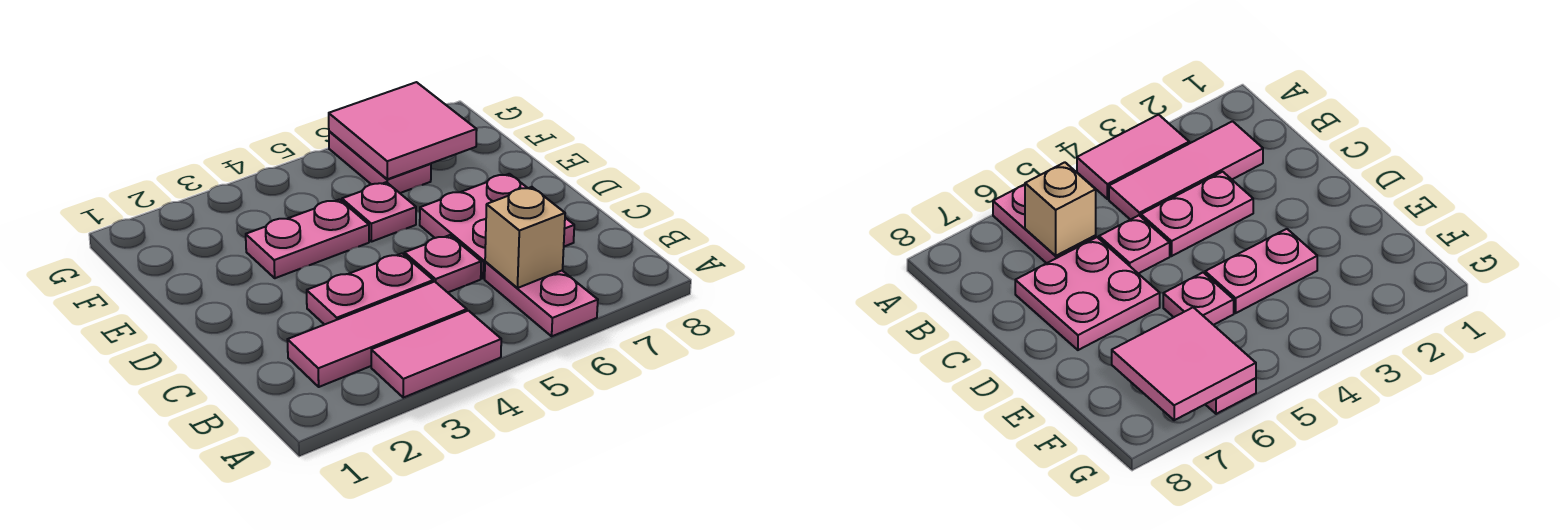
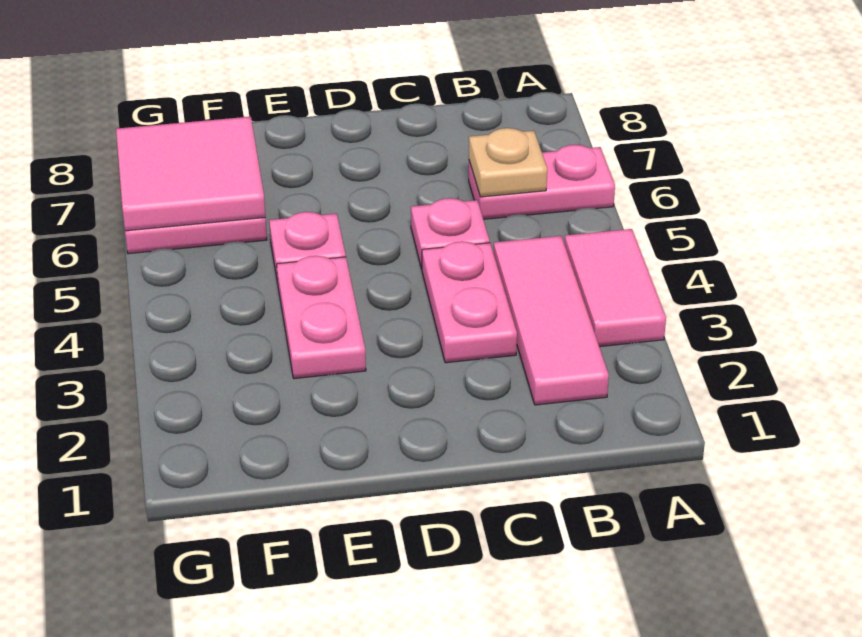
tan brick B6 level 2 -> tan plate B6 level 2
pink plate C6:D7 level 1 -> none

